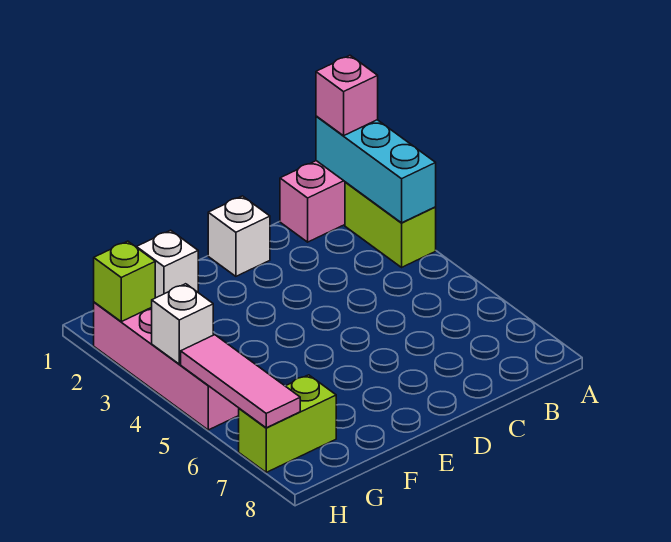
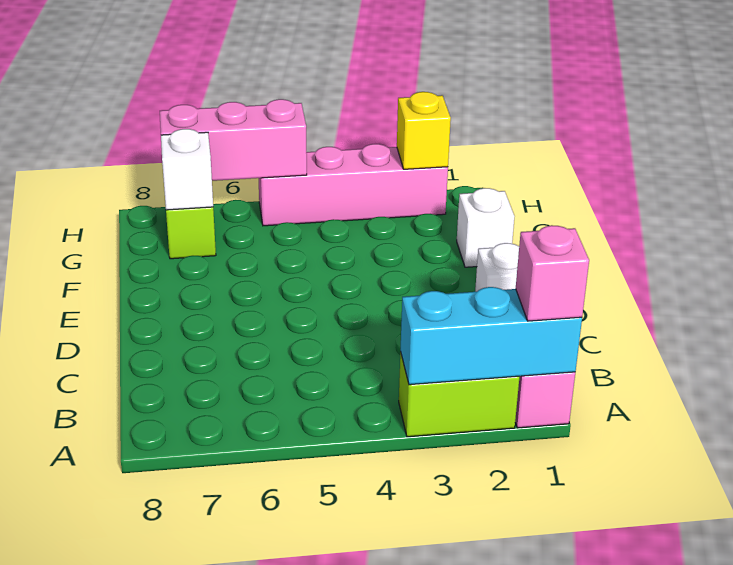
lime brick H2 level 2 -> yellow brick H2 level 2
white brick H4 level 2 -> white brick G7 level 2
pink tile H5:H7 level 2 -> pink brick H5:H7 level 2

